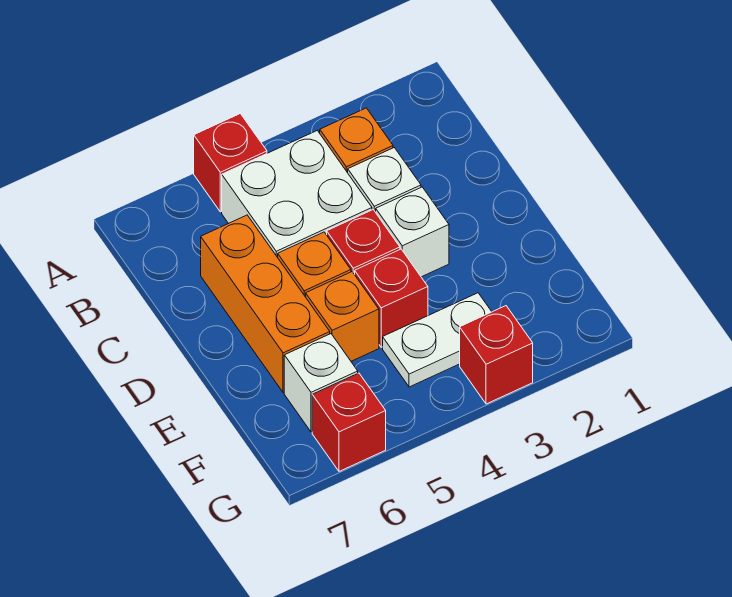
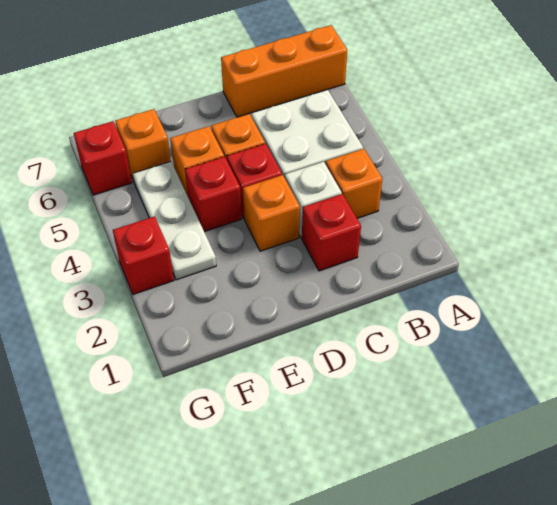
red brick A5 level 1 -> red brick C2 level 1
orange brick C6:E6 level 1 -> orange brick A7:C7 level 1
white brick D3 level 1 -> orange brick D3 level 1
white plate F3:F4 level 1 -> white plate F3:F5 level 1
white brick F6 level 1 -> orange brick F6 level 1

